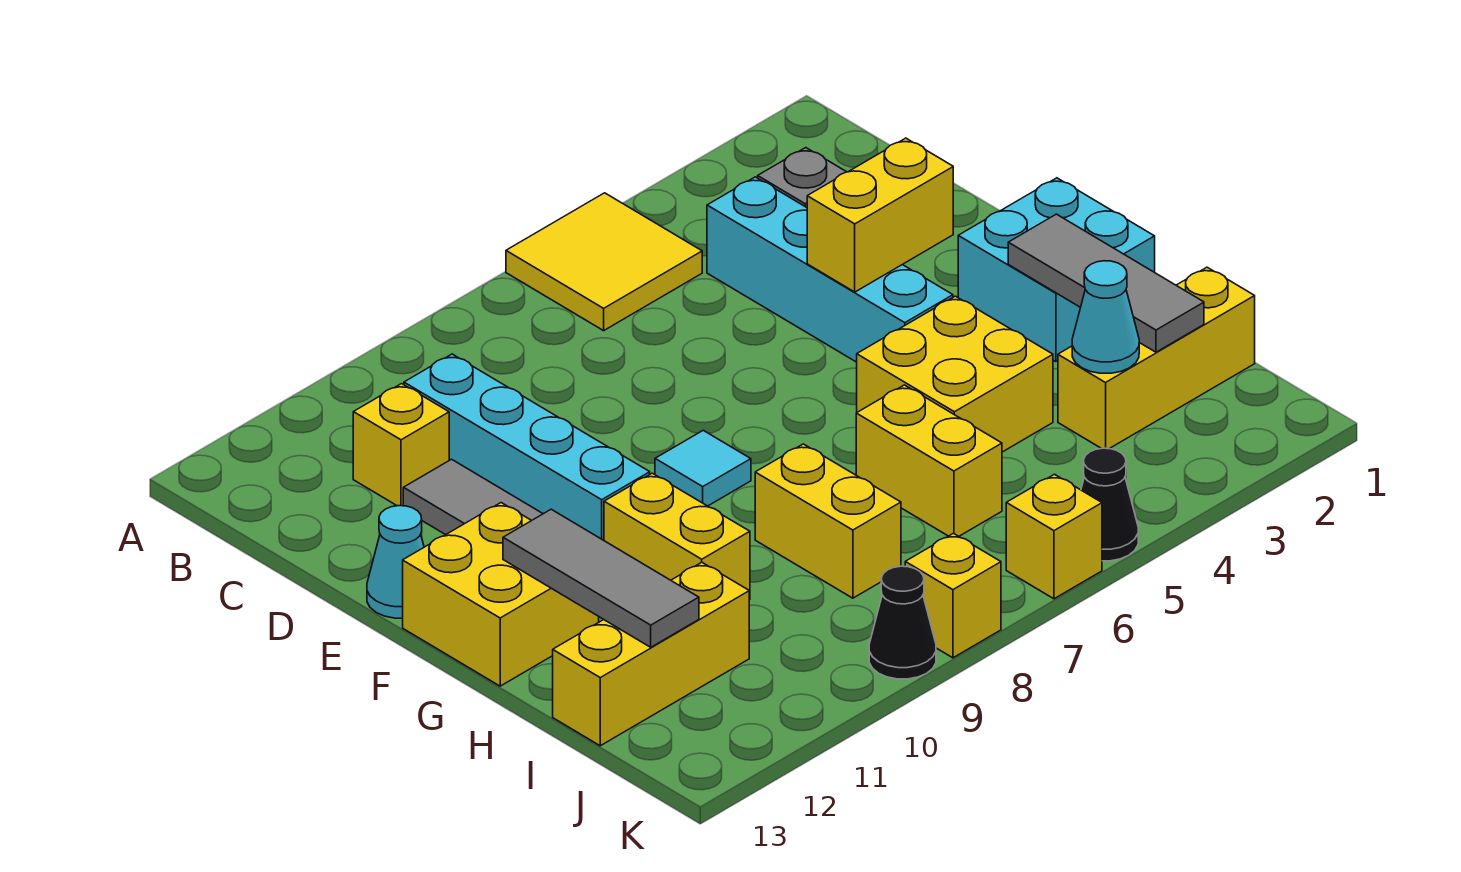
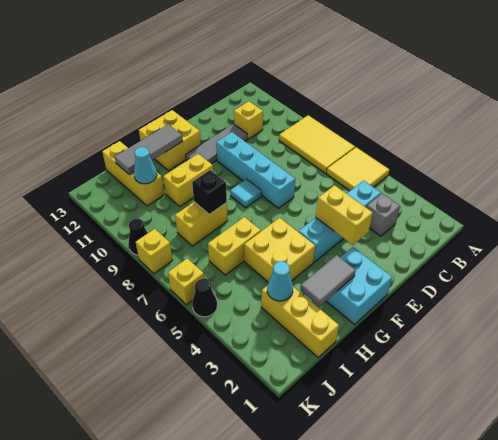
none -> yellow tile A7:B9 level 1
cyan brick C10:F10 level 1 -> cyan brick E7:E10 level 1
cyan cone E13 level 1 -> cyan cone I11 level 2
grey tile G2:I2 level 2 -> grey tile G2:H2 level 2
none -> black brick H8 level 2

